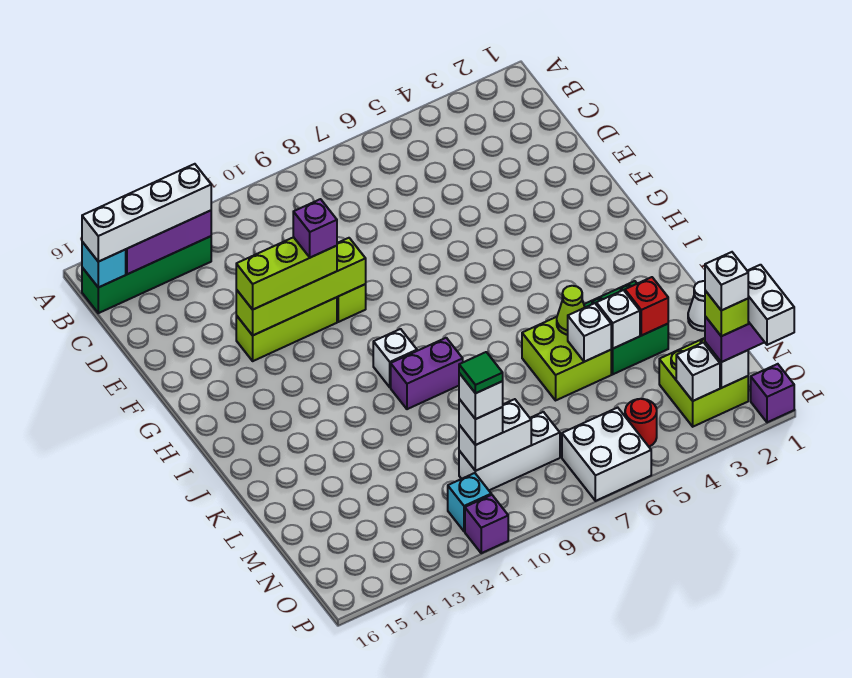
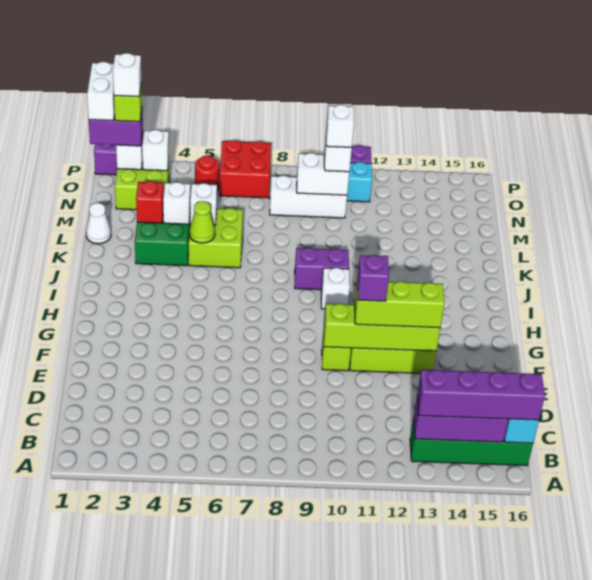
white brick B13:B16 level 3 -> purple brick B13:B16 level 3
green tile N10 level 5 -> none
white brick O6:P7 level 1 -> red brick O6:P7 level 1

